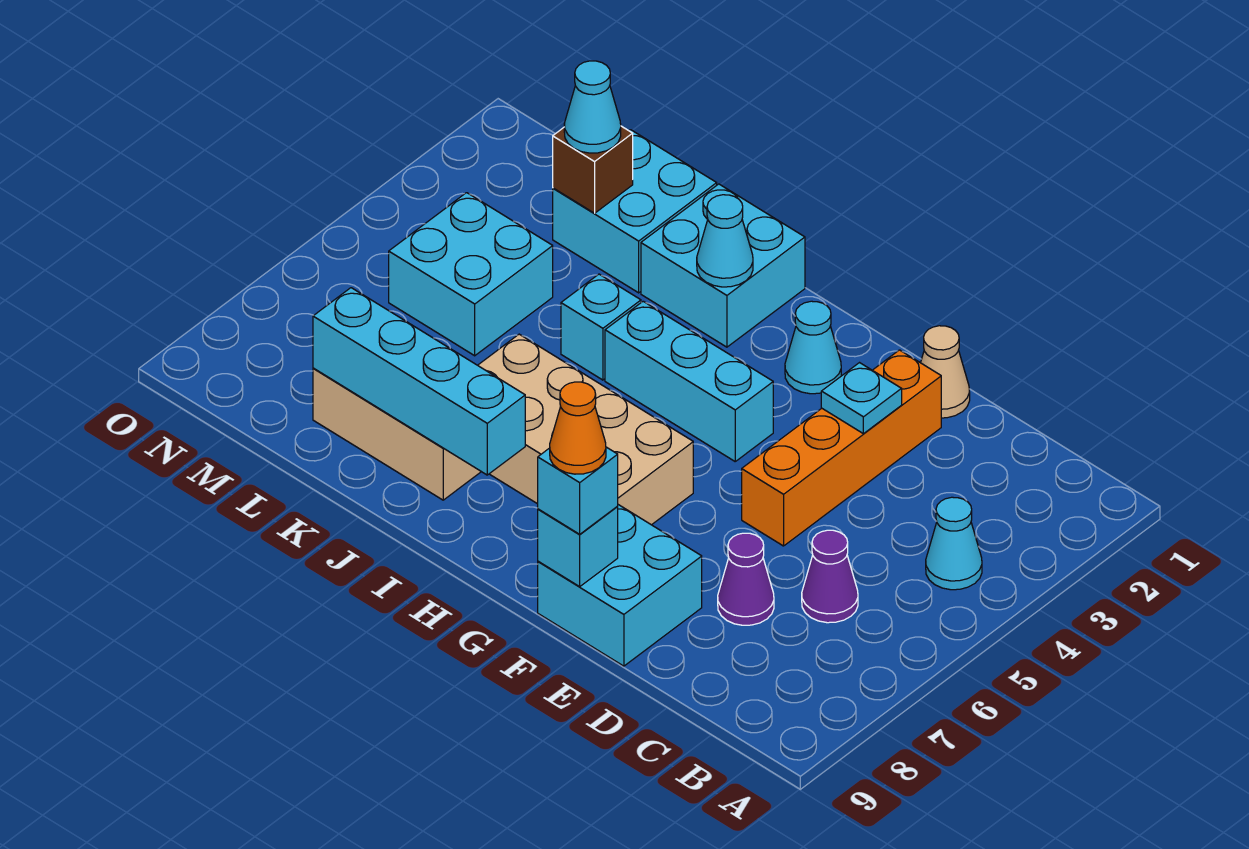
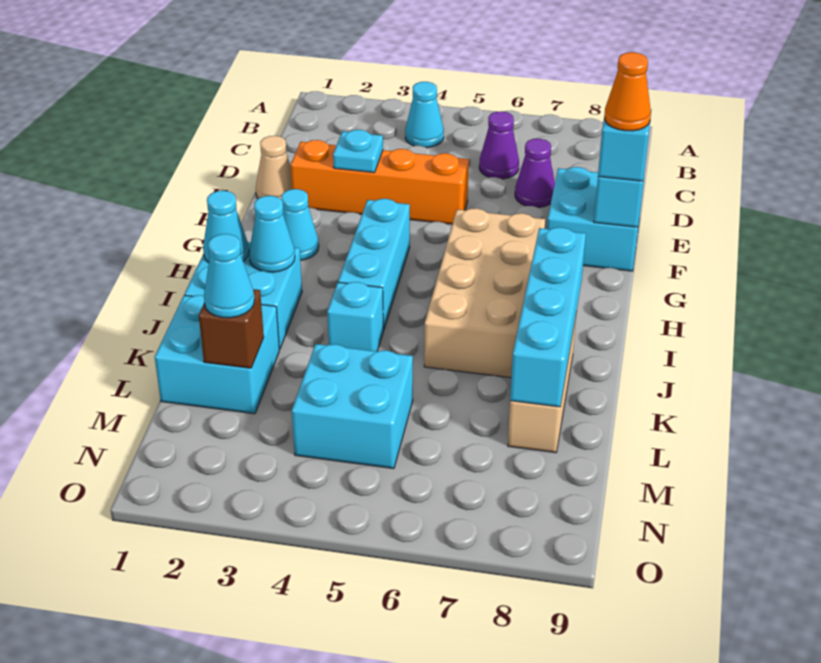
none -> cyan cone I1 level 2

